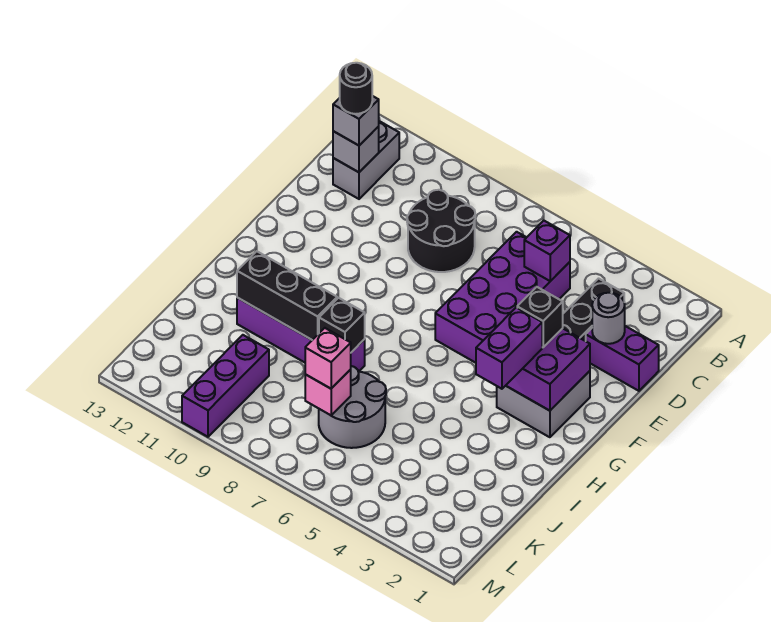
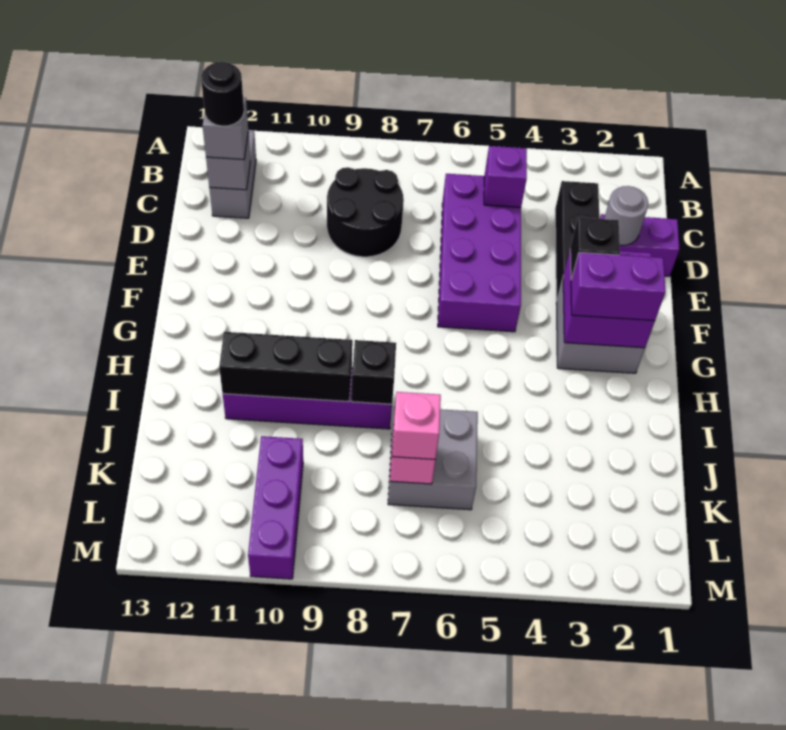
purple brick G3:H3 level 3 -> purple brick G2:G3 level 3
grey round brick J6:K7 level 1 -> grey brick J6:K7 level 1

